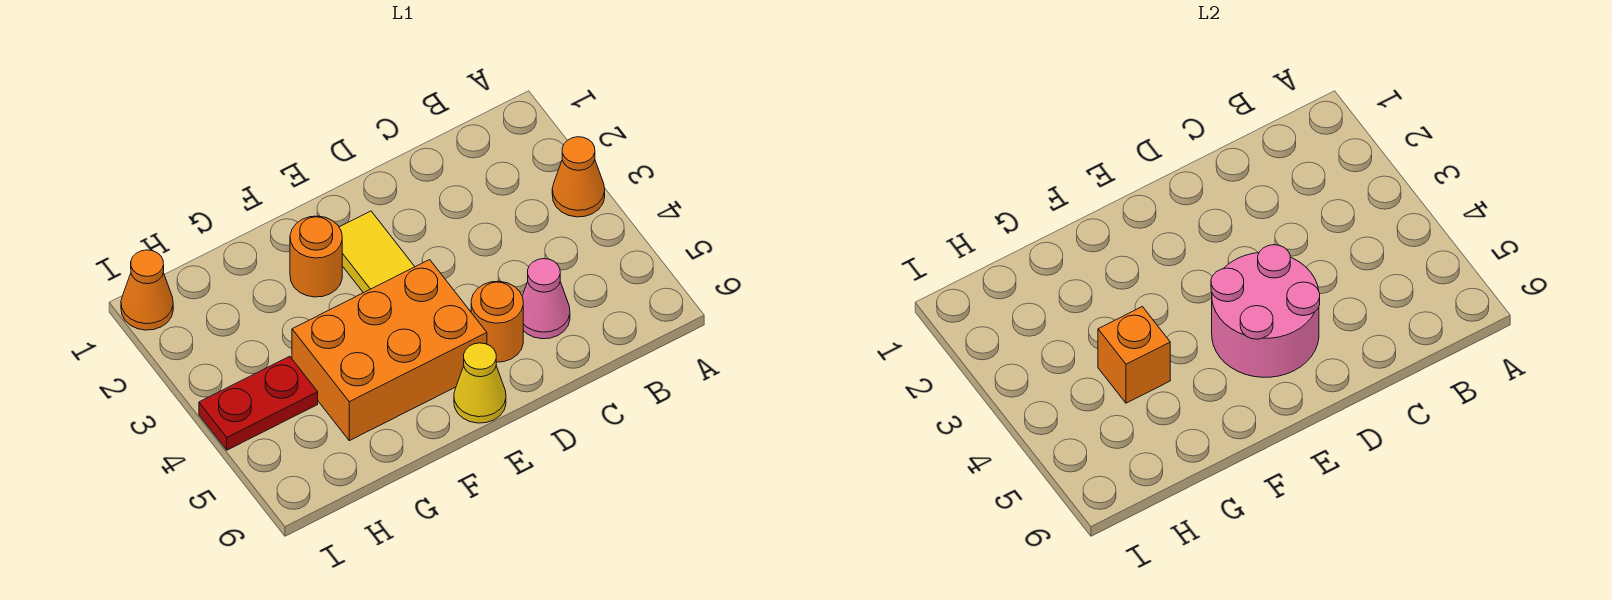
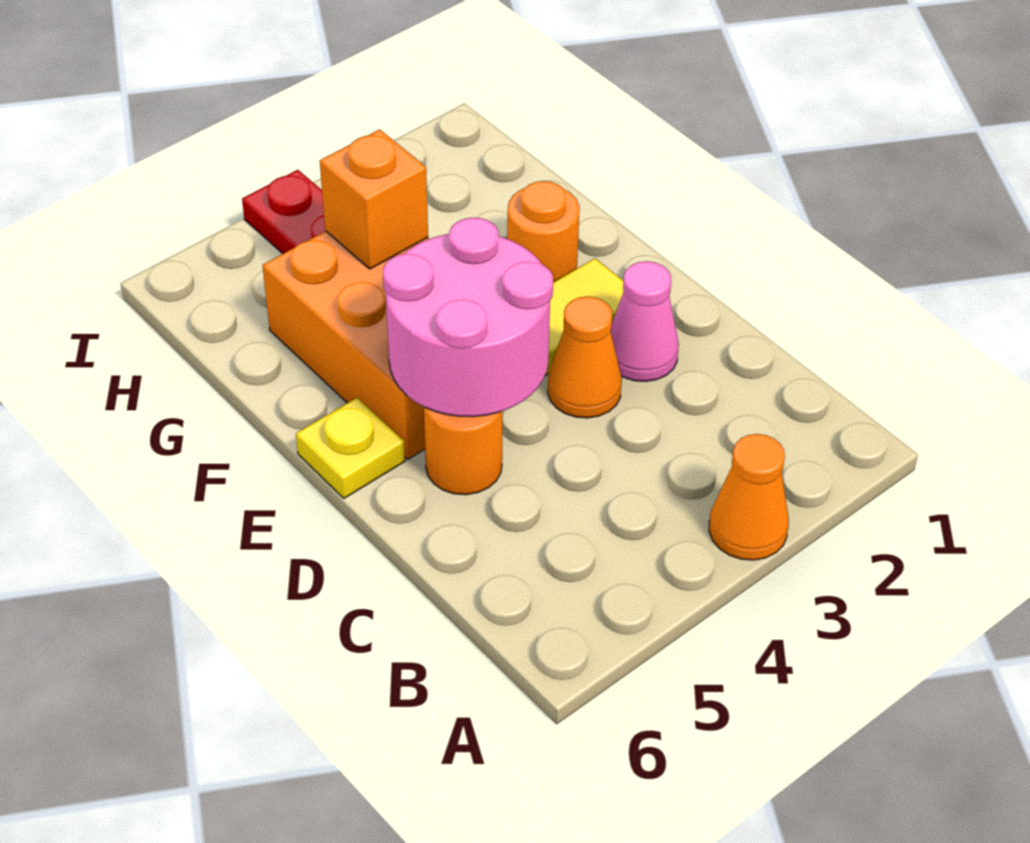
pink cone C5 level 1 -> pink cone D2 level 1
yellow cone E6 level 1 -> yellow plate E6 level 1
orange cone I1 level 1 -> orange cone D3 level 1

